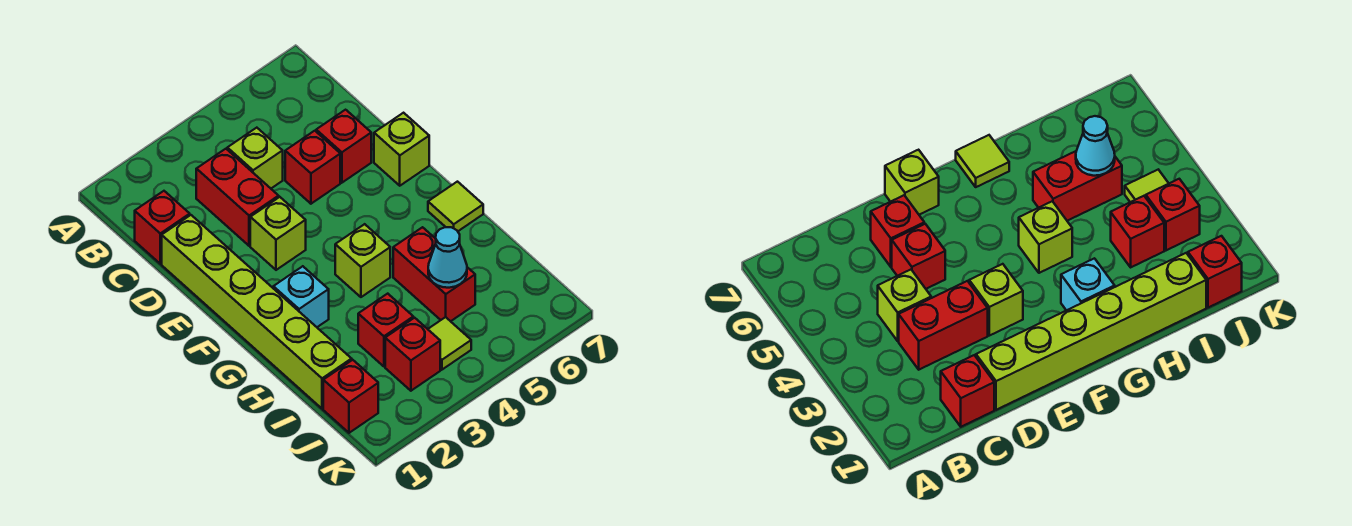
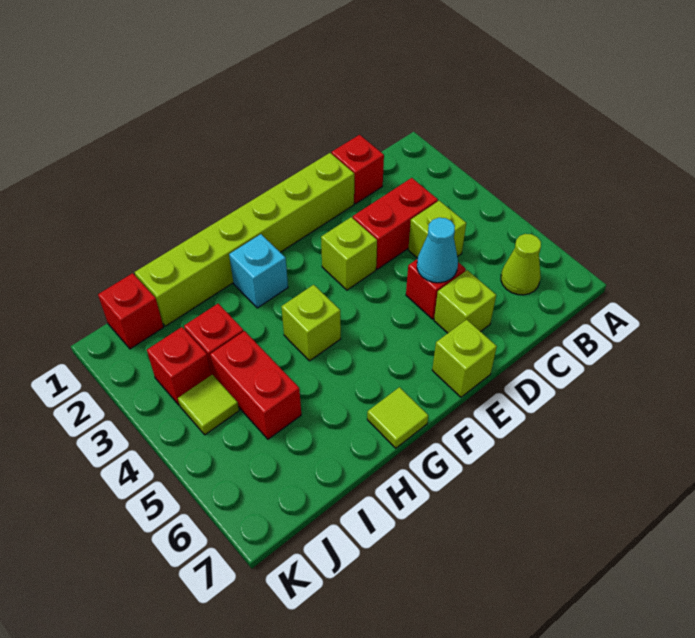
none -> lime cone B6 level 1
red brick D6 level 1 -> lime brick D6 level 1
red brick H5:I5 level 1 -> red brick I4:I5 level 1
cyan cone I5 level 2 -> cyan cone D5 level 2

